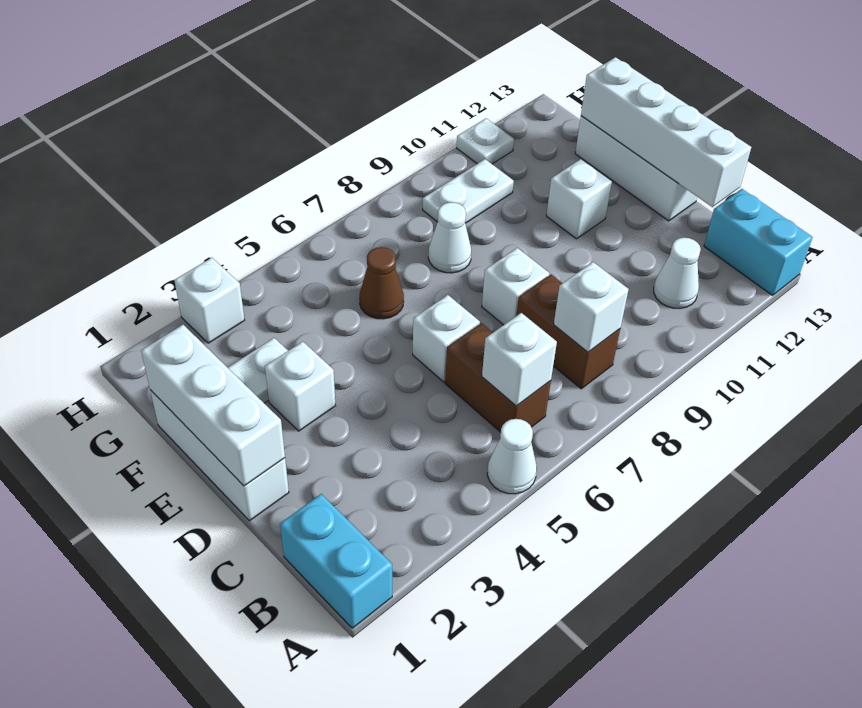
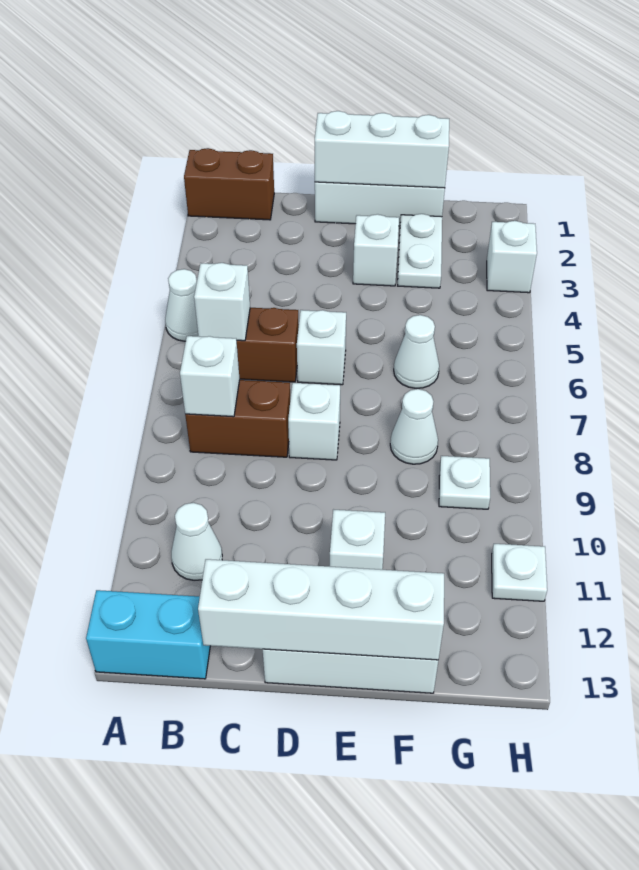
cyan brick A1:B1 level 1 -> brown brick A1:B1 level 1
brown cone F6 level 1 -> white cone F6 level 1
white plate G9:G10 level 1 -> white plate G9 level 1

